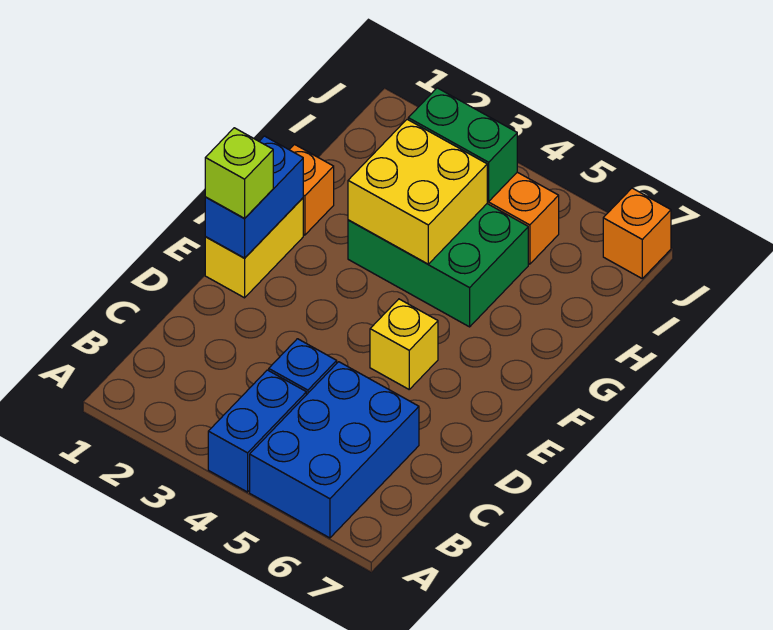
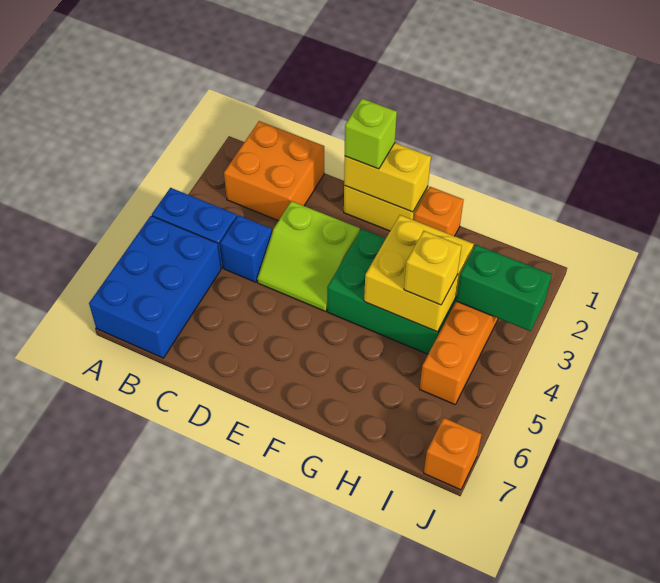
blue brick A5:C6 level 1 -> blue brick A5:B7 level 1
none -> orange brick B1:C2 level 1
none -> lime slope D3:E4 level 1 top 3
blue brick E1:F1 level 2 -> yellow brick E1:F1 level 2
yellow brick E5 level 1 -> yellow brick H4 level 3
green brick G3:H5 level 1 -> green brick F3:H4 level 1
green brick I3:I4 level 2 -> green brick I3:J3 level 2

